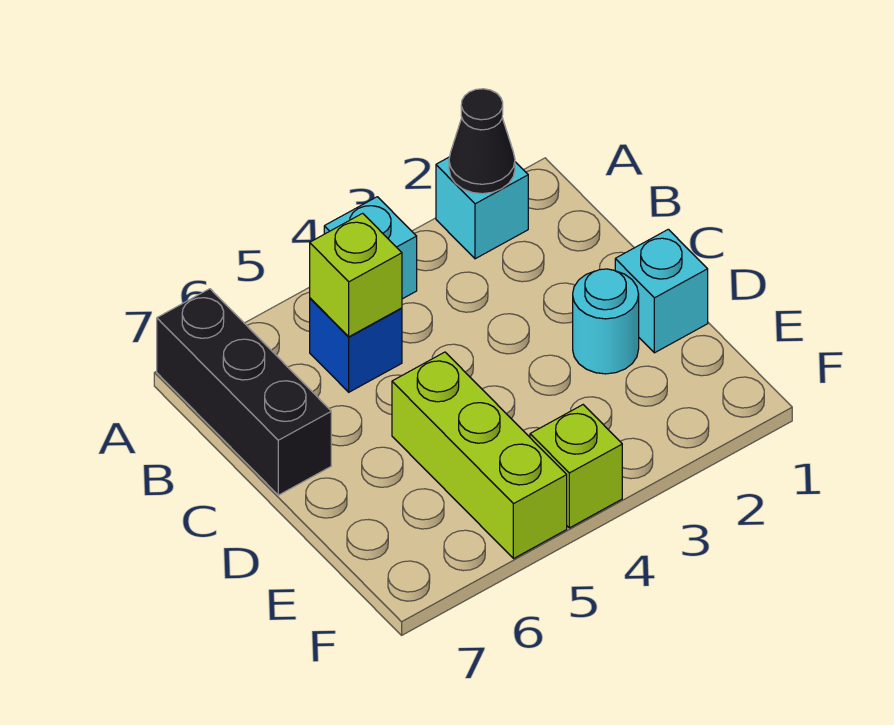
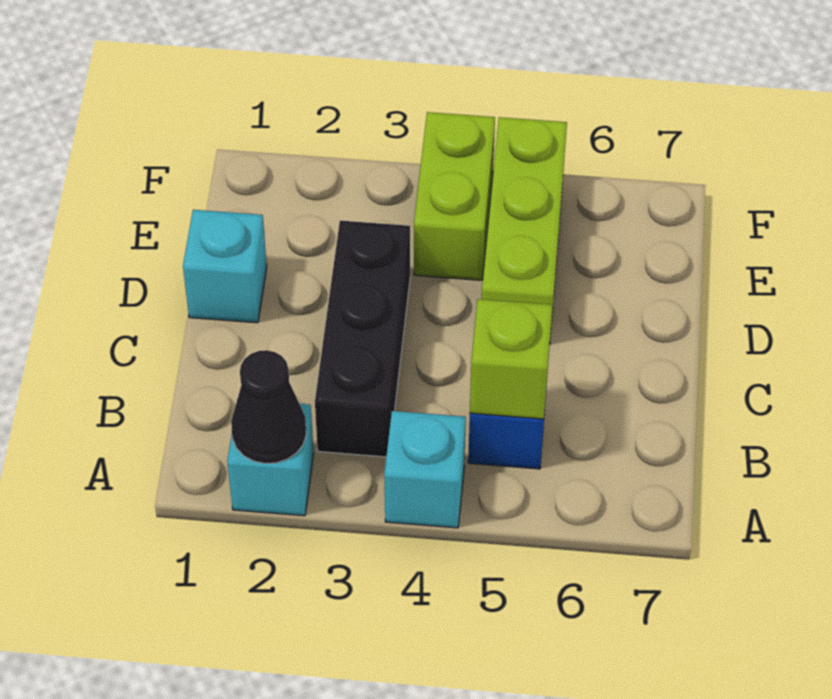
black brick A7:C7 level 1 -> black brick B3:D3 level 1
cyan round brick D2 level 1 -> none
lime brick F4 level 1 -> lime brick E4:F4 level 1

